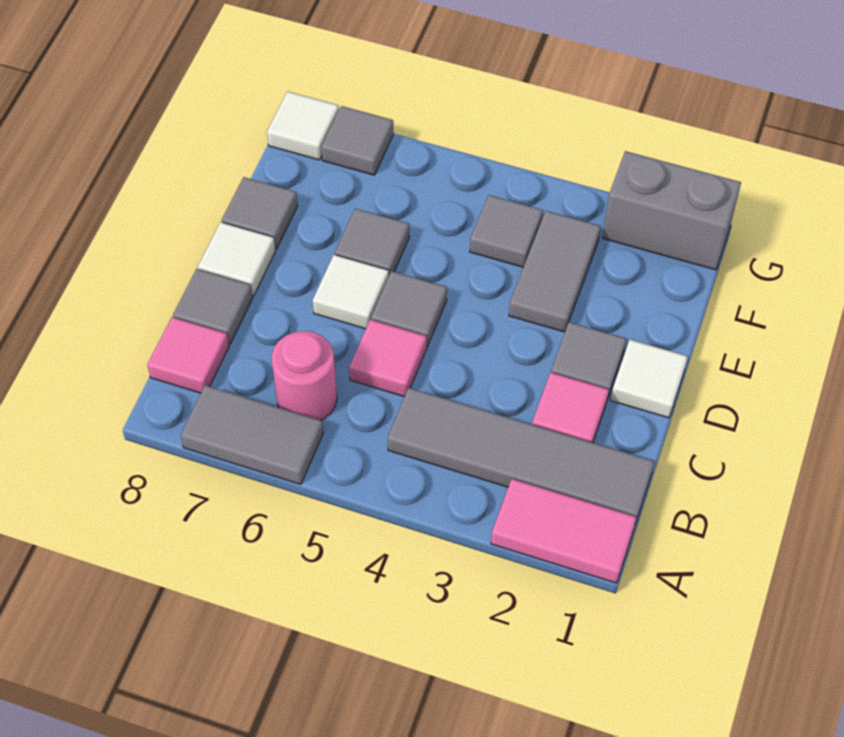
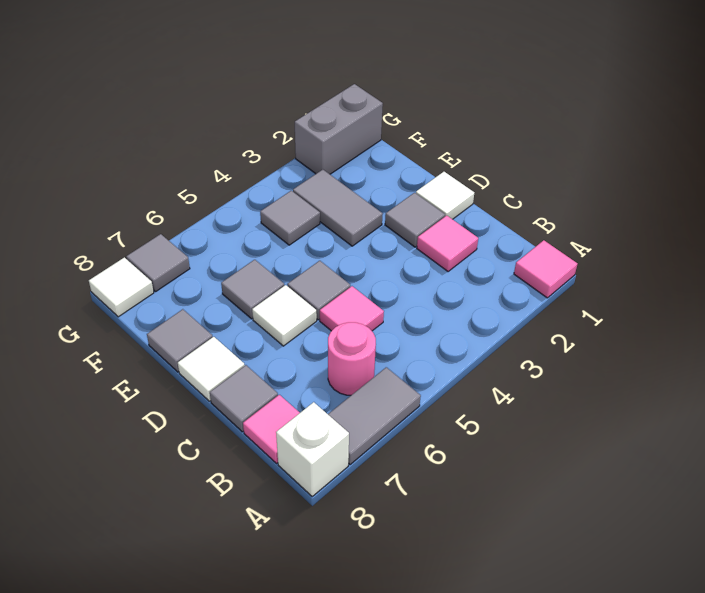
pink tile A1:A2 level 1 -> pink tile A1 level 1
none -> white brick A8 level 1
grey tile B1:B4 level 1 -> none

